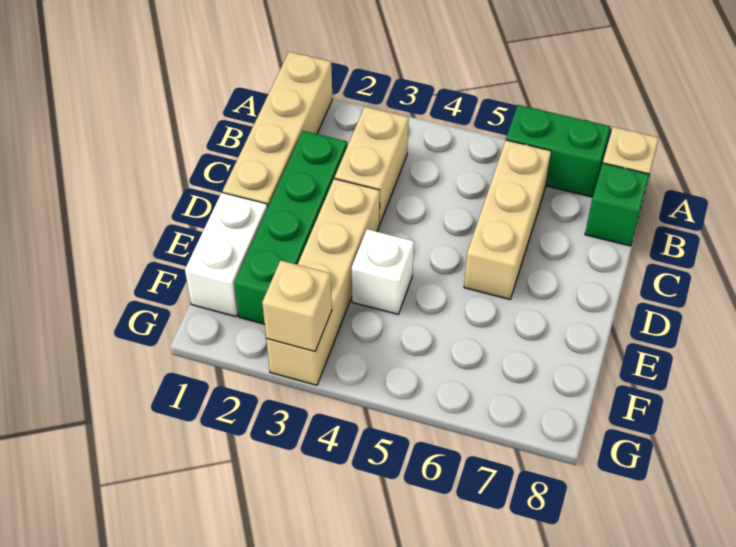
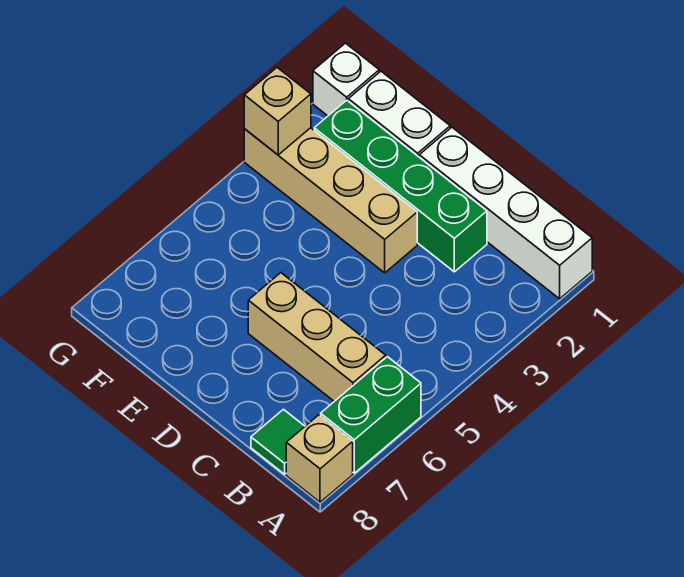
tan brick A1:D1 level 1 -> white brick A1:D1 level 1
tan brick B3:C3 level 1 -> none
green brick B8 level 1 -> green tile B8 level 1
white brick E4 level 1 -> white brick G1 level 1

